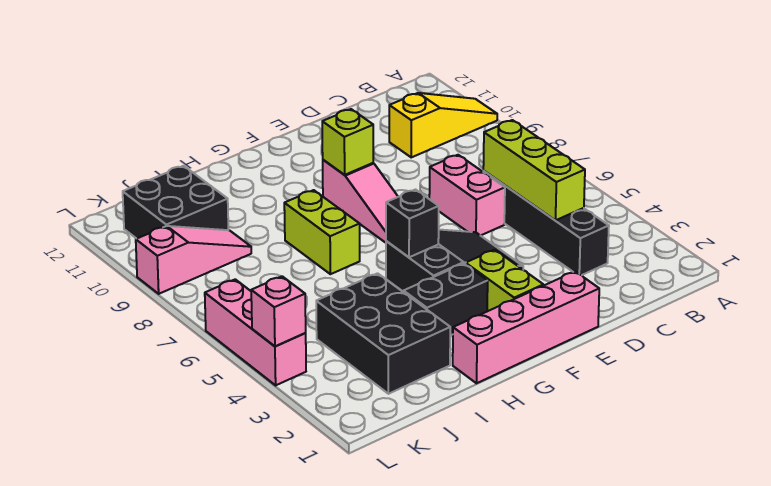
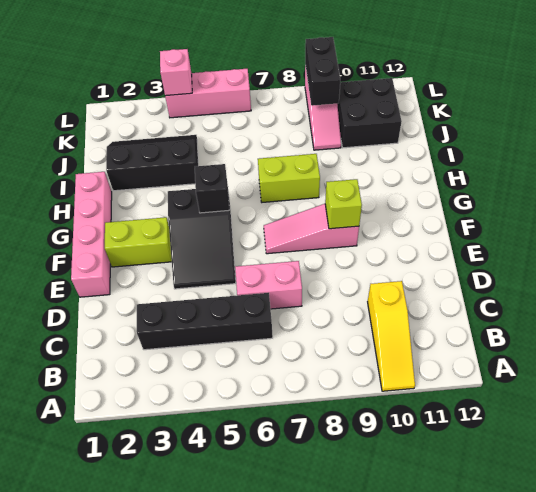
lime brick C4:C6 level 2 -> none
black brick G3:H3 level 1 -> black brick K9:L9 level 2
black brick I2:J4 level 1 -> black slope I2:J4 level 1 top I

